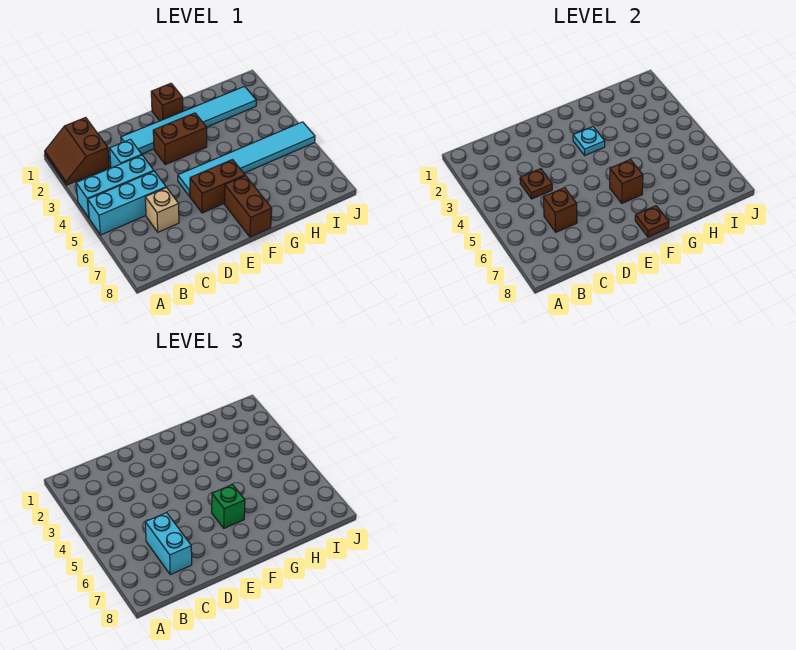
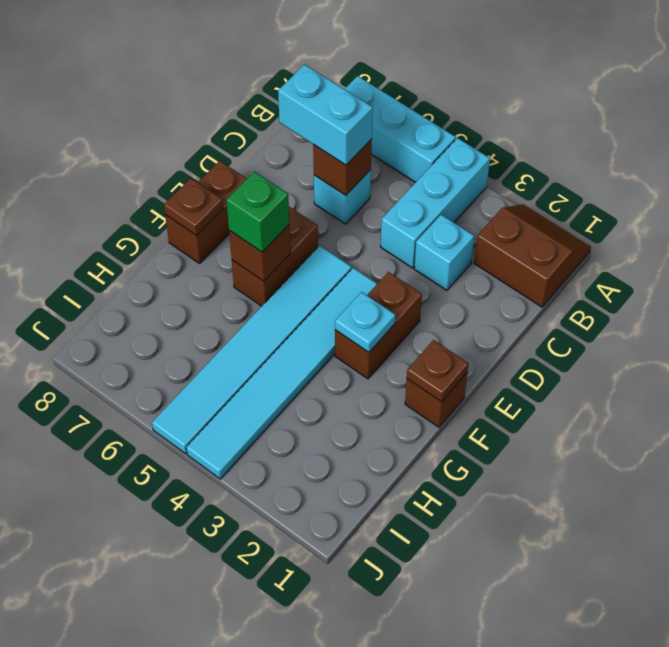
cyan brick A5:C5 level 1 -> cyan brick A5:A7 level 1
brown plate C4 level 2 -> brown plate F1 level 2
tan brick C6 level 1 -> cyan brick C6 level 1
cyan tile D2:I2 level 1 -> cyan tile E4:J4 level 1
brown brick F7:F8 level 1 -> brown brick E8:F8 level 1

